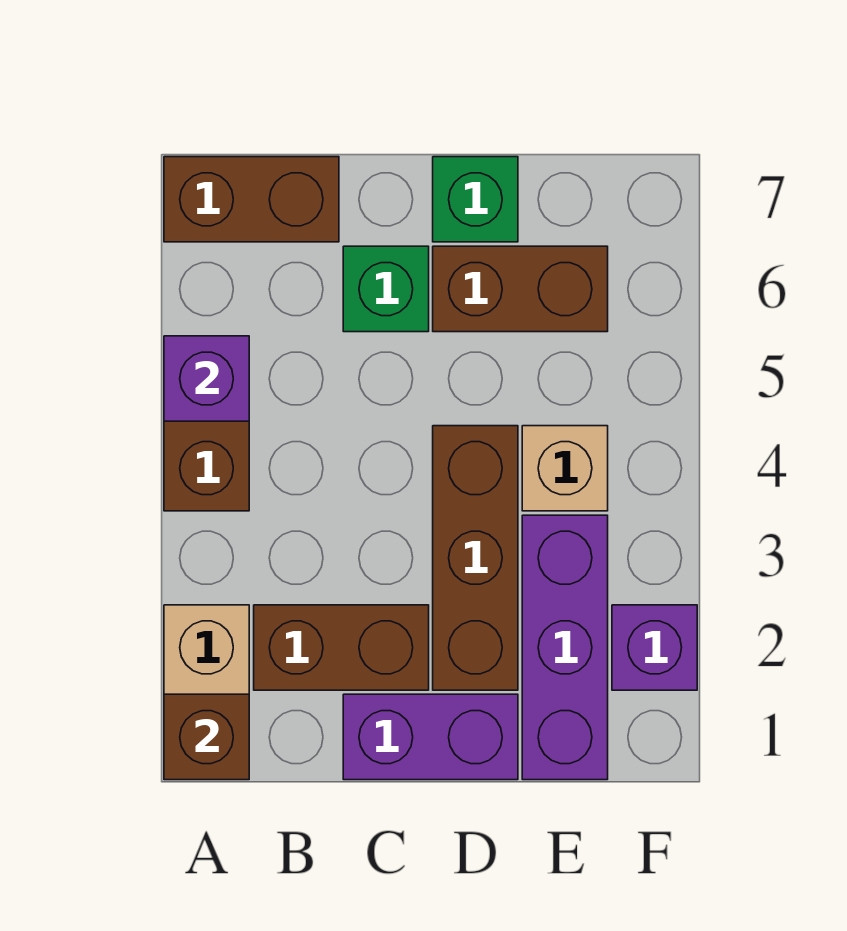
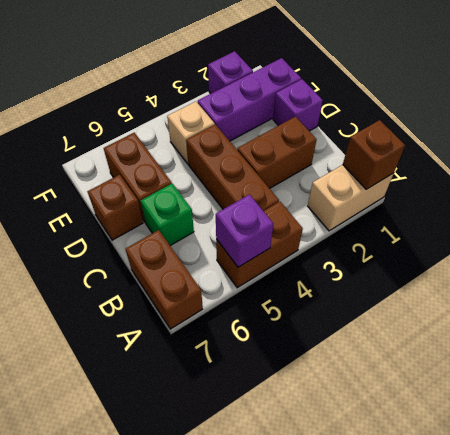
brown brick B2:C2 level 1 -> brown brick C2:C3 level 1
purple brick C1:D1 level 1 -> purple brick D1 level 1
brown brick D2:D4 level 1 -> brown brick B4:D4 level 1
green brick D7 level 1 -> brown brick D7 level 1

